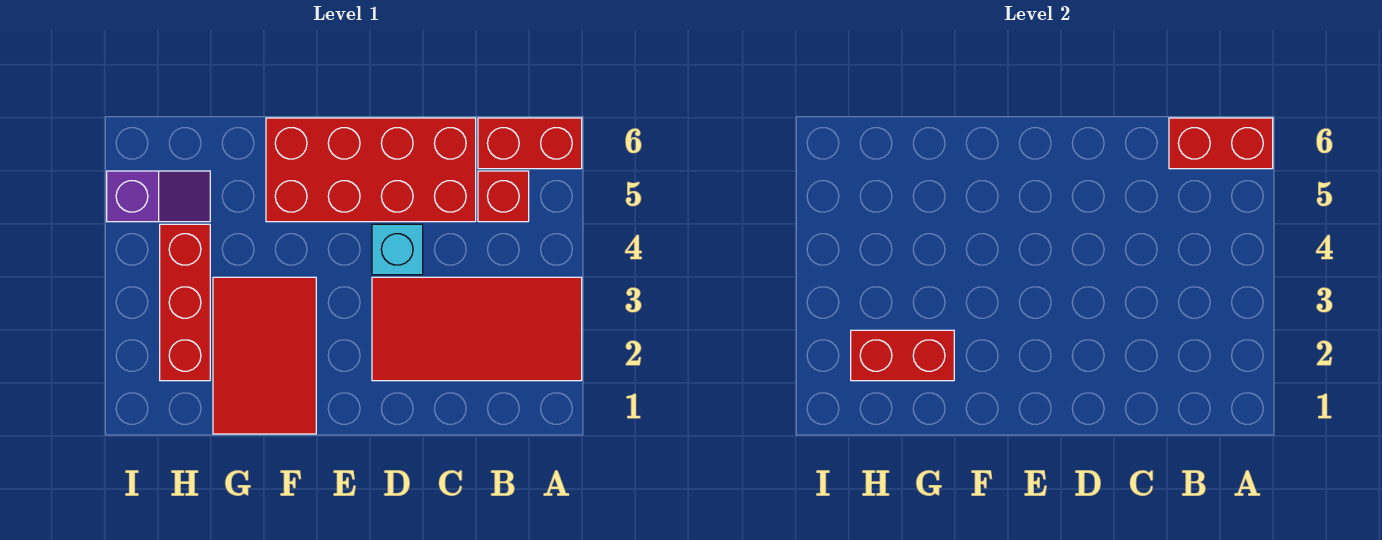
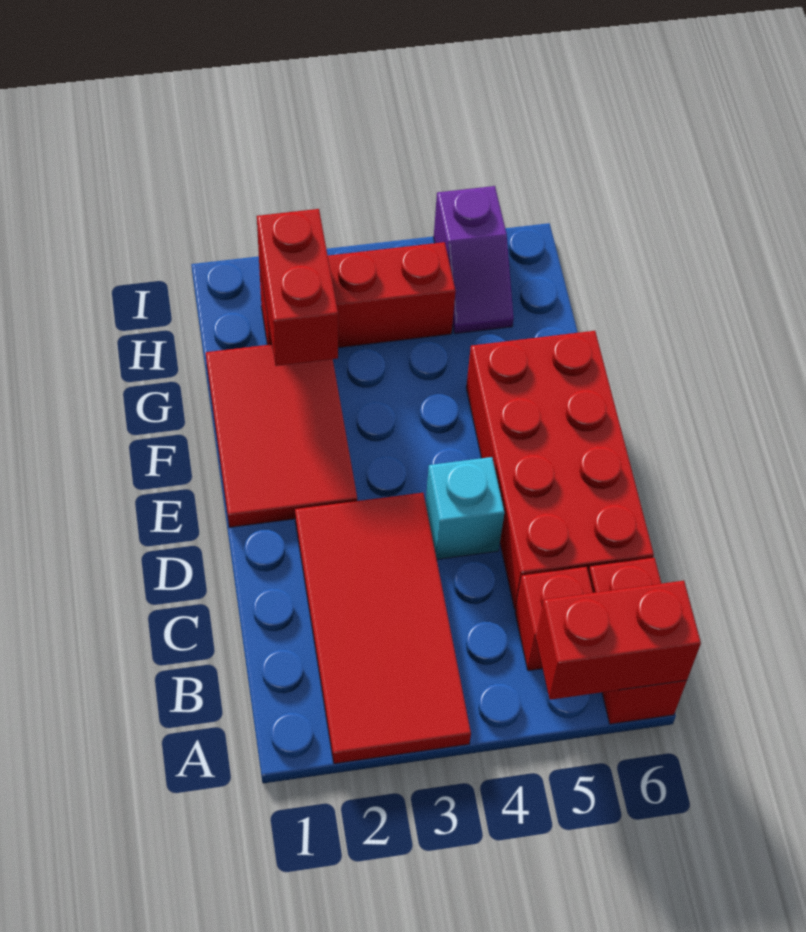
red brick A6:B6 level 2 -> red brick A5:A6 level 2
red tile F1:G3 level 1 -> red tile E1:G2 level 1

